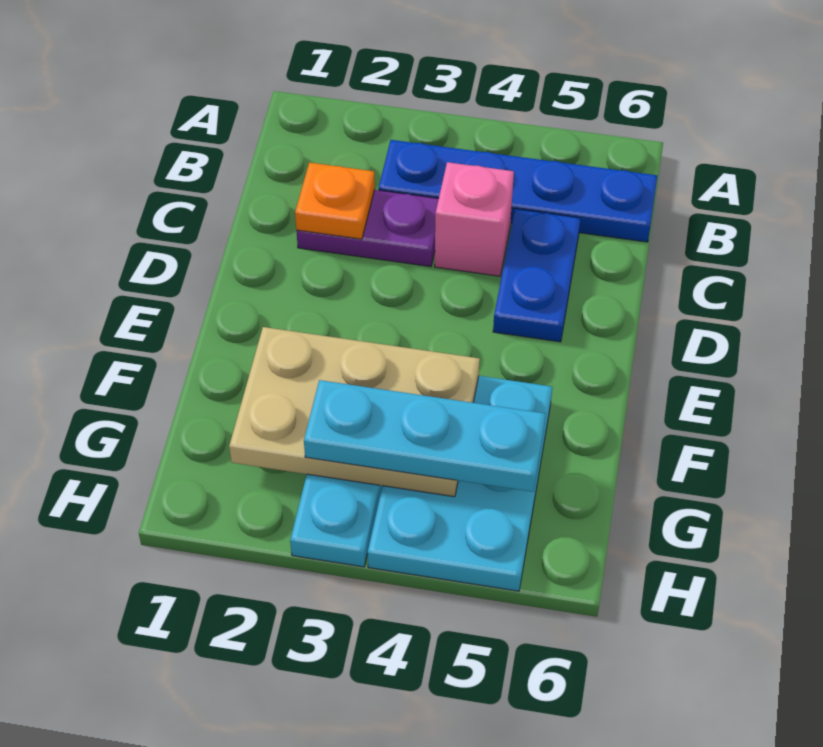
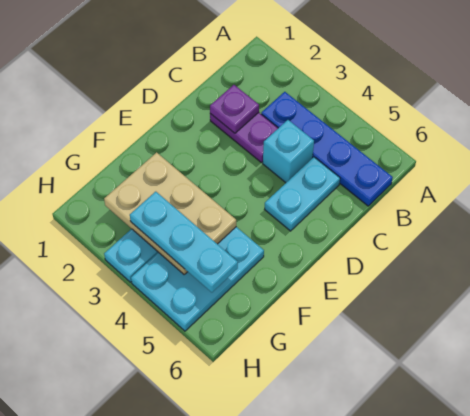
orange plate C2 level 2 -> purple plate C2 level 2
pink brick C4 level 1 -> cyan brick C4 level 1
blue plate C5:D5 level 1 -> cyan plate C5:D5 level 1

